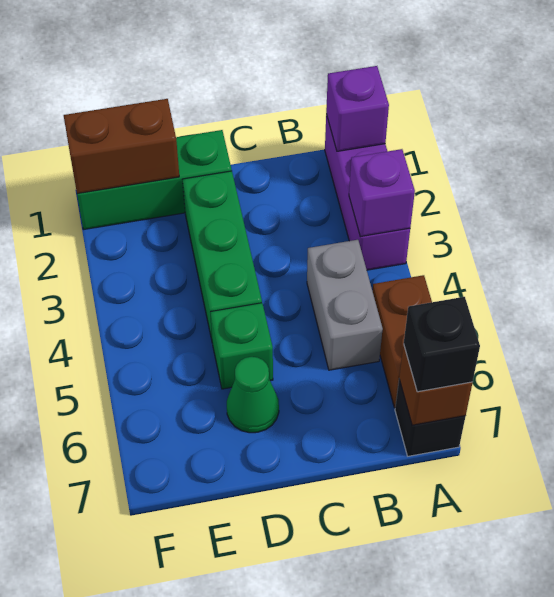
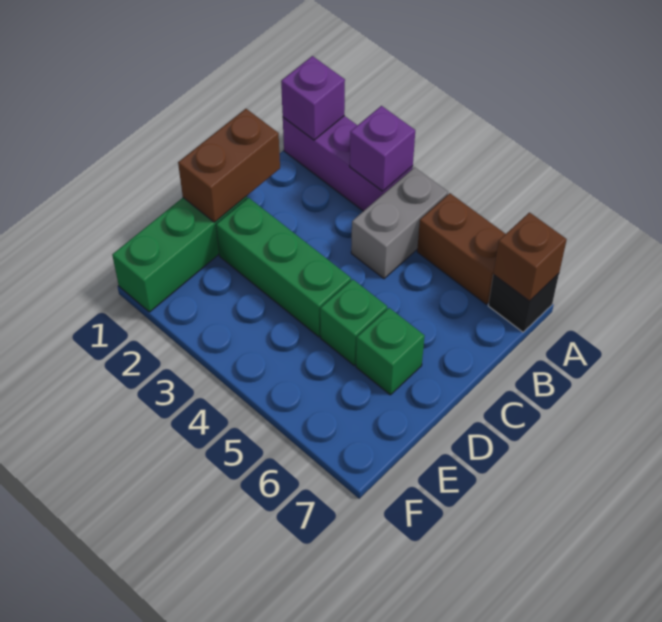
black brick A7 level 3 -> none
grey brick B4:B5 level 1 -> grey brick A4:B4 level 1
green cone D6 level 1 -> green brick D6 level 1
brown brick E1:F1 level 2 -> brown brick C1:D1 level 2

